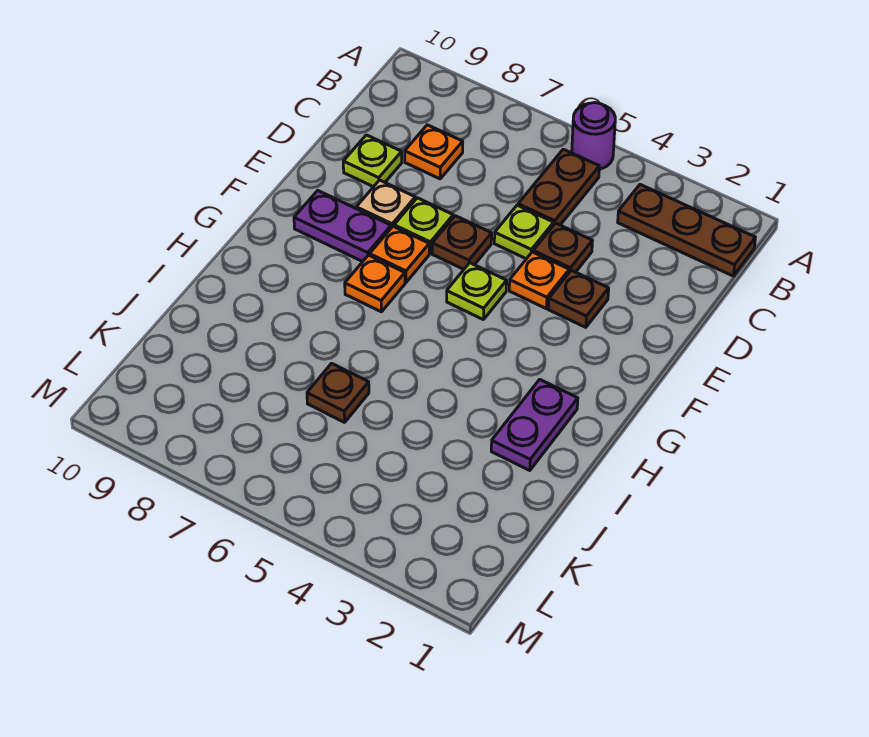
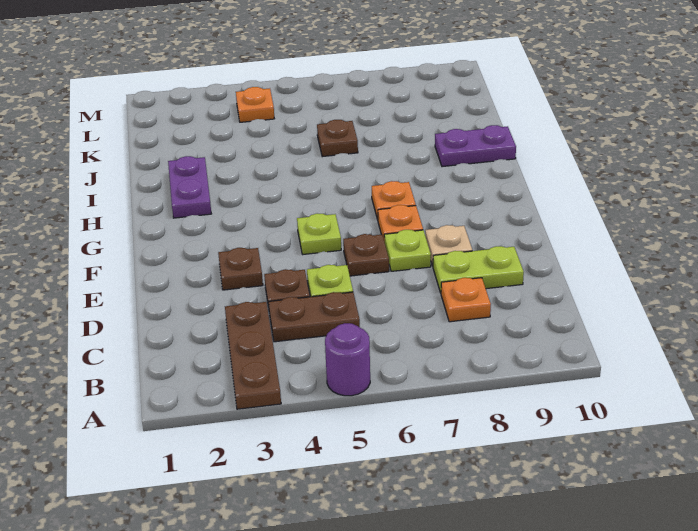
brown plate B1:B3 level 1 -> brown plate A3:C3 level 1
brown plate B5:C5 level 1 -> brown plate C4:C5 level 1
lime plate D9 level 1 -> lime plate D8:D9 level 1
orange plate E4 level 1 -> orange plate L4 level 1
purple plate F8:F9 level 1 -> purple plate I9:I10 level 1

